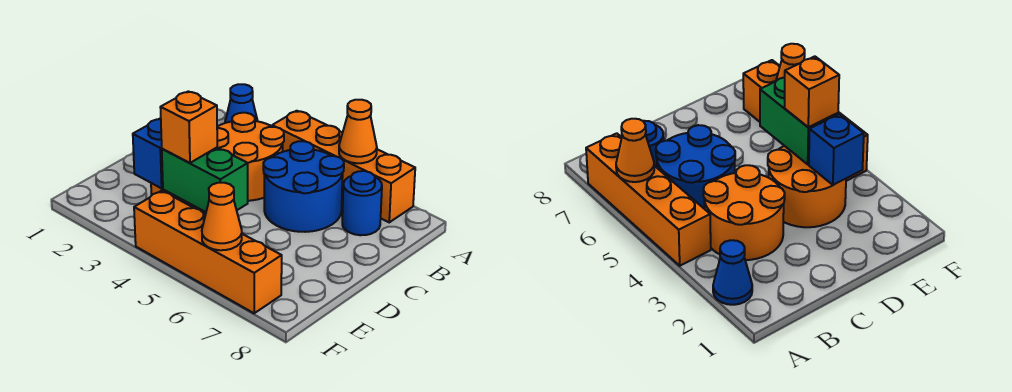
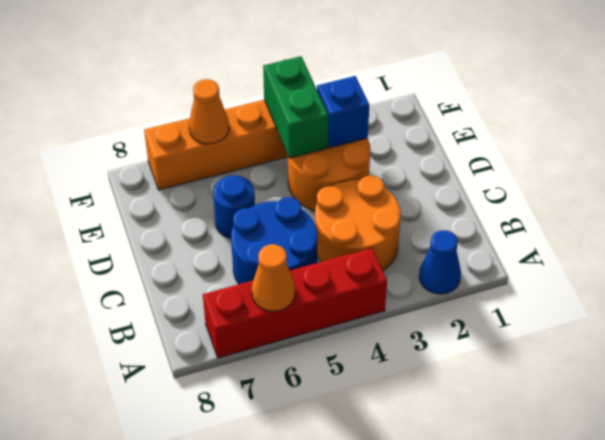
orange brick A4:A7 level 1 -> red brick A4:A7 level 1
blue round brick B7 level 1 -> blue round brick D6 level 1
green brick E4:E5 level 2 -> green brick E4:F4 level 2
orange brick E4 level 3 -> none

